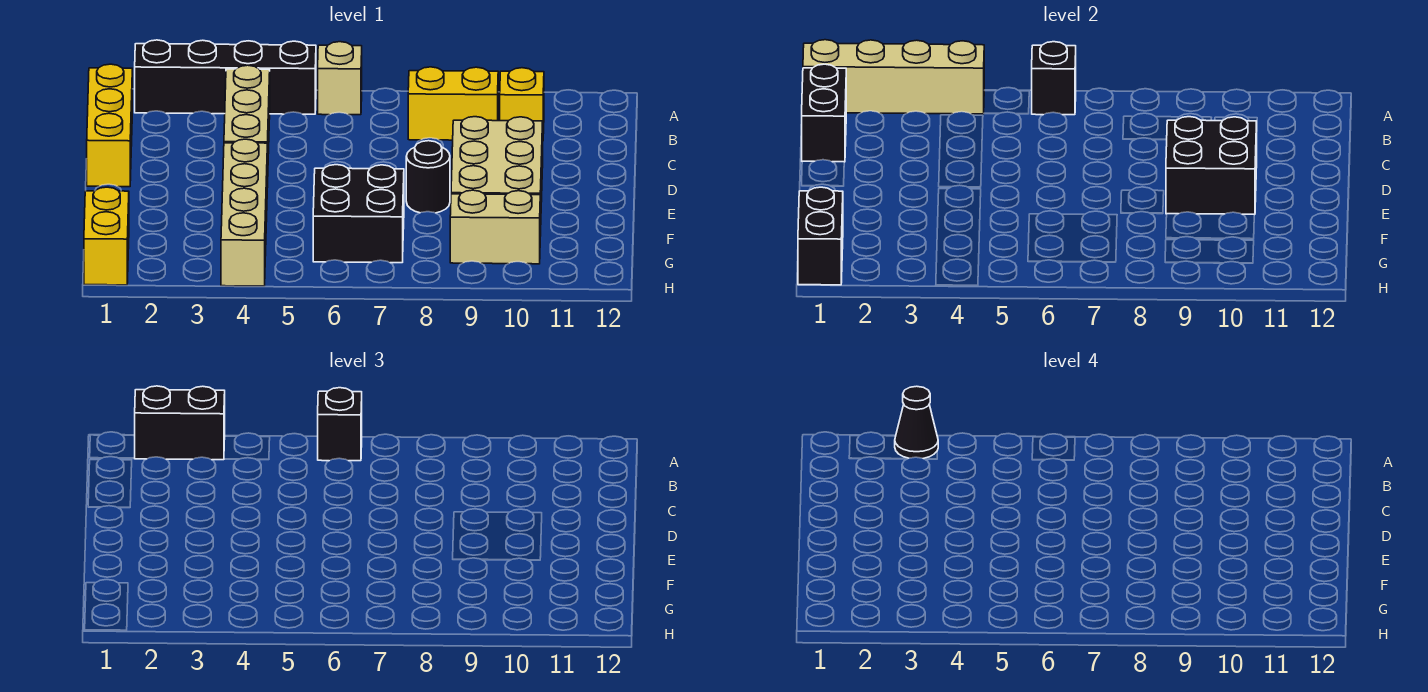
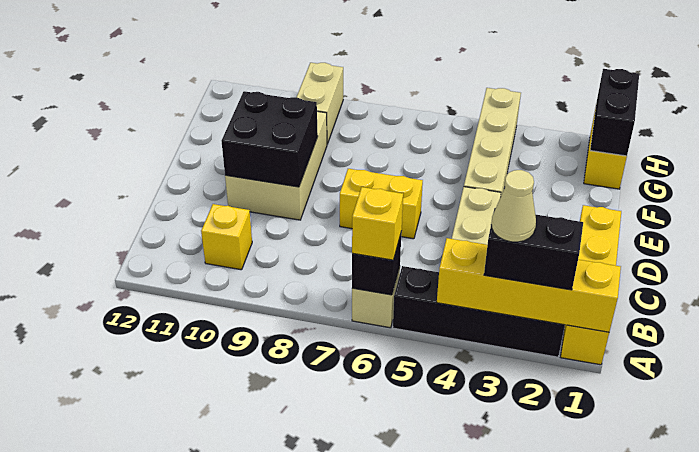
tan brick A1:A4 level 2 -> yellow brick A1:A4 level 2
black cone A3 level 4 -> tan cone A3 level 4
black brick A6 level 3 -> yellow brick A6 level 3
yellow brick B1:D1 level 1 -> yellow brick A1:D1 level 1
black brick B1:C1 level 2 -> none
yellow brick B8:B9 level 1 -> yellow brick D6:D7 level 1
black round brick E8 level 1 -> none
black brick F6:G7 level 1 -> none
tan brick G9:G10 level 1 -> tan brick G9:H9 level 1

